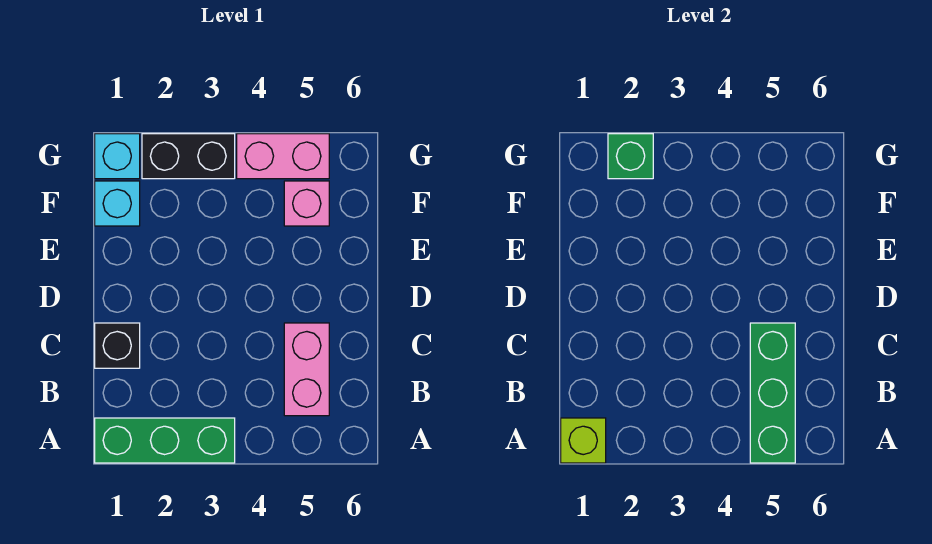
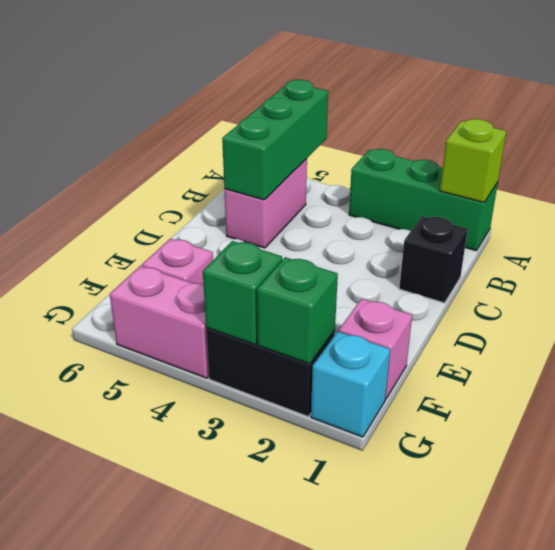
cyan brick F1 level 1 -> pink brick F1 level 1
none -> green brick G3 level 2

